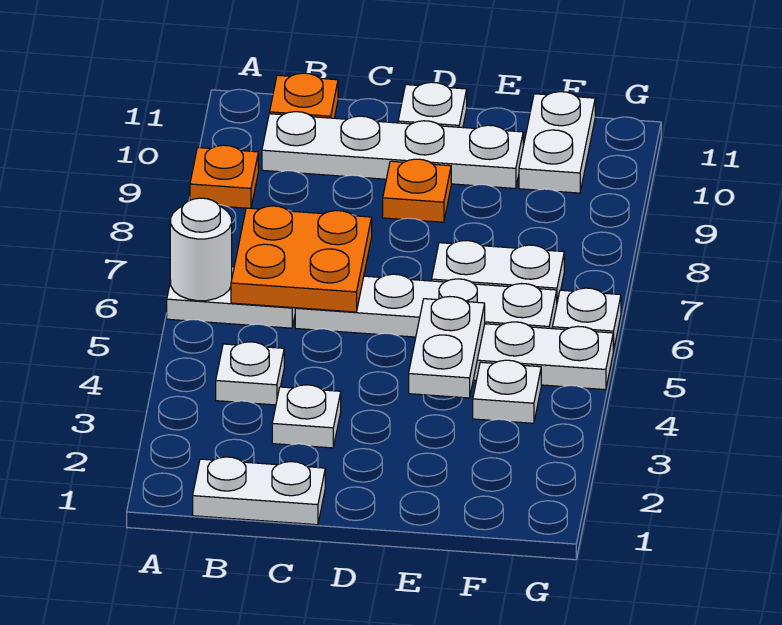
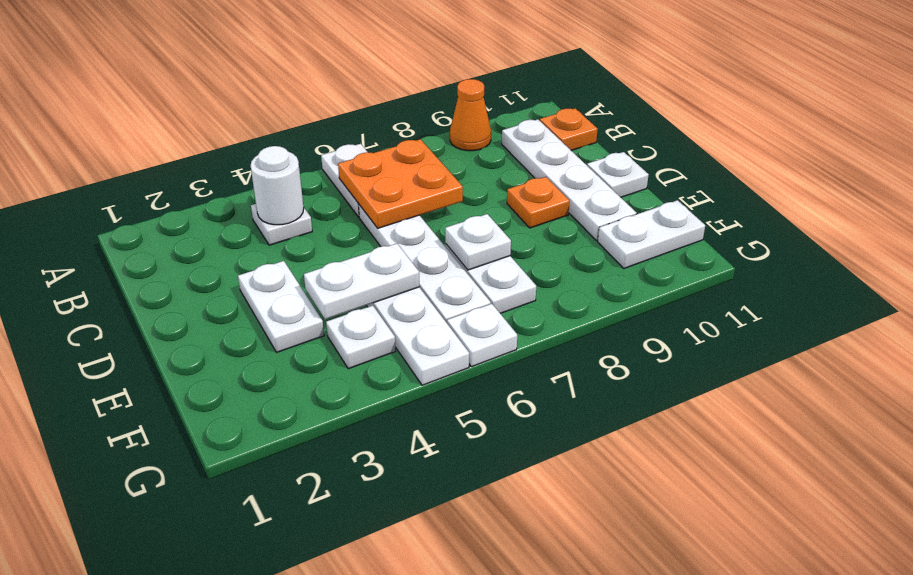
white round brick A6 level 2 -> white round brick B4 level 2
orange plate A9 level 1 -> orange cone A9 level 1
white plate B1:C1 level 1 -> white plate D3:E3 level 1
white plate C3 level 1 -> white plate E7 level 2

